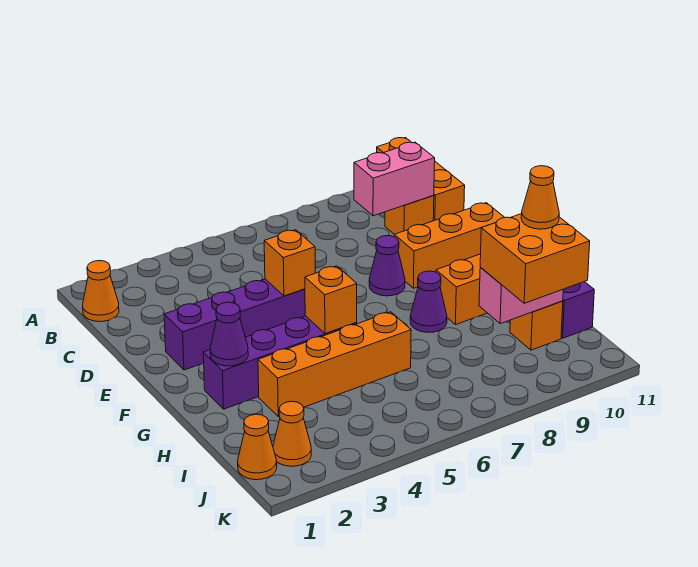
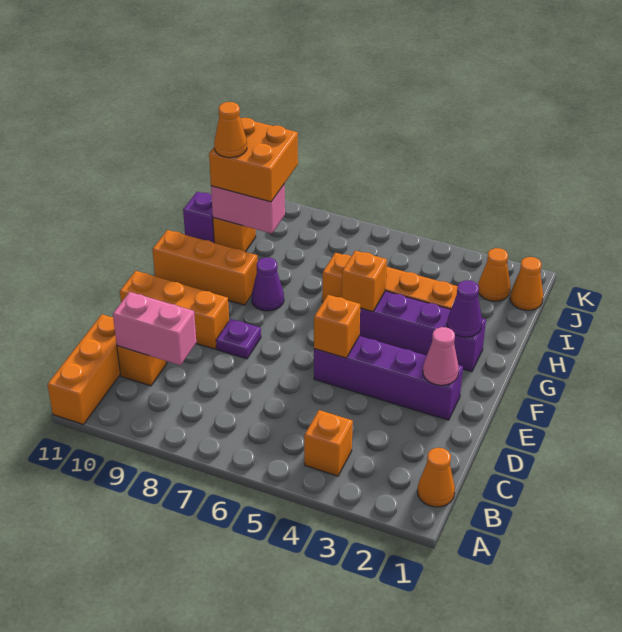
none -> orange brick B4 level 1
none -> pink cone E2 level 2
purple cone E8 level 1 -> purple plate E8 level 1

